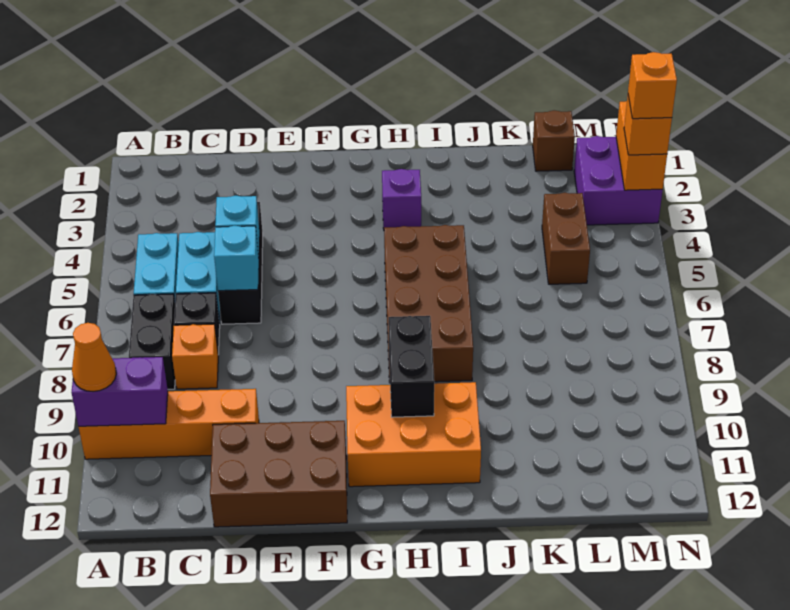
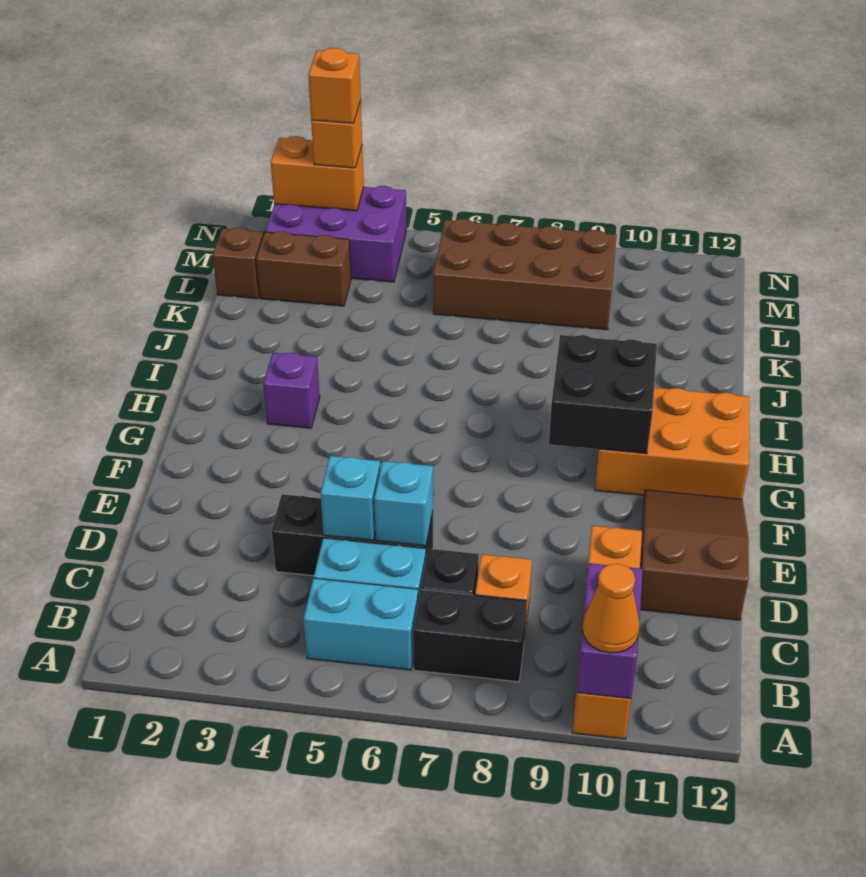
brown brick D11:F12 level 1 -> brown slope D11:F12 level 1 top D
orange brick G10:I11 level 1 -> orange brick G10:H12 level 1
brown brick H5:I8 level 1 -> brown brick L6:M9 level 1
black brick H9:H10 level 2 -> black brick G9:H10 level 2
brown brick L4:L5 level 1 -> brown brick L2:L3 level 1
purple brick M2:N3 level 1 -> purple brick M2:N4 level 1

